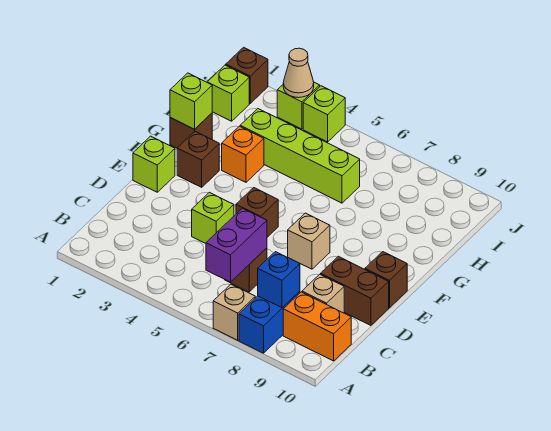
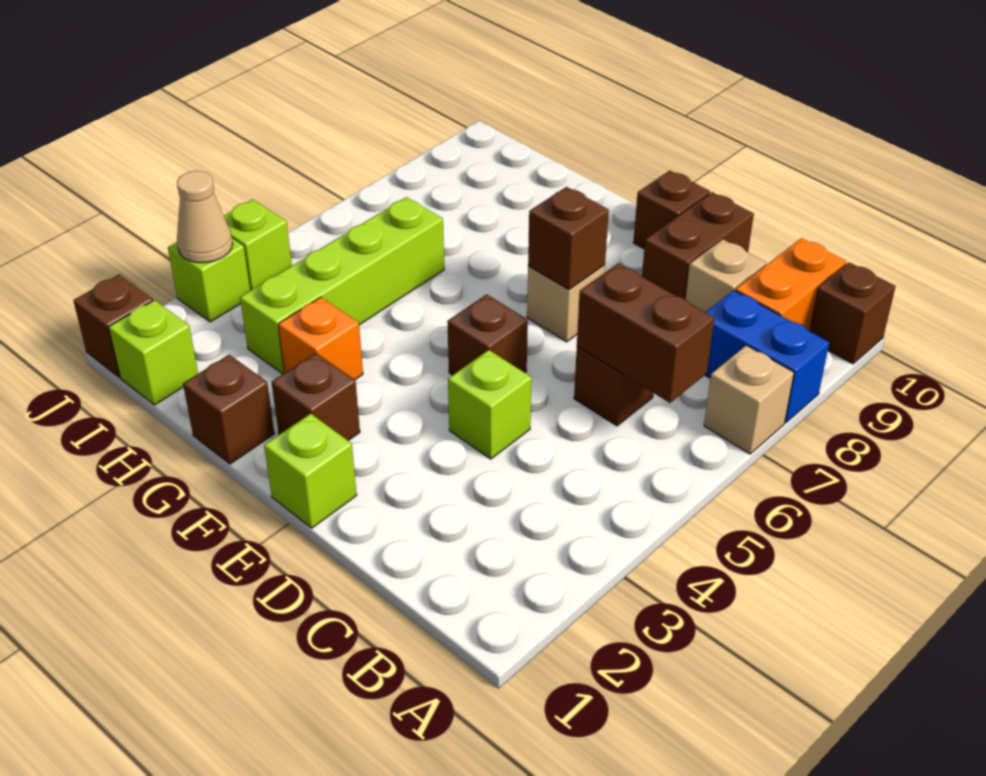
none -> brown brick A10 level 1
purple brick B6:C6 level 2 -> brown brick B6:C6 level 2
blue brick B8 level 2 -> none
none -> brown brick E7 level 2
lime brick G1 level 2 -> none

